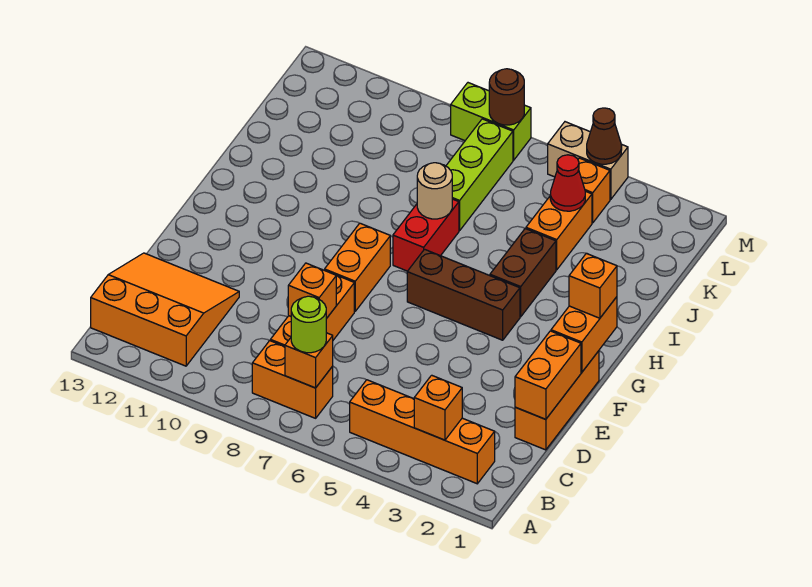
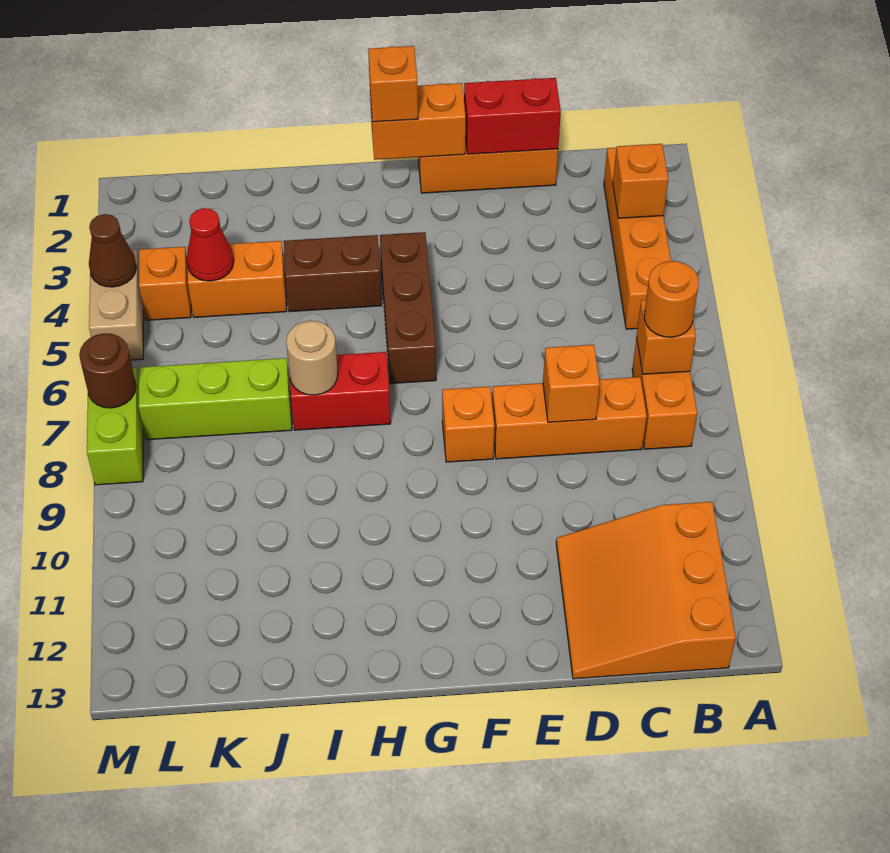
lime round brick B7 level 3 -> orange round brick B7 level 3
orange brick D1:E1 level 2 -> red brick D1:E1 level 2
orange brick F8:G8 level 1 -> orange brick F8 level 1

